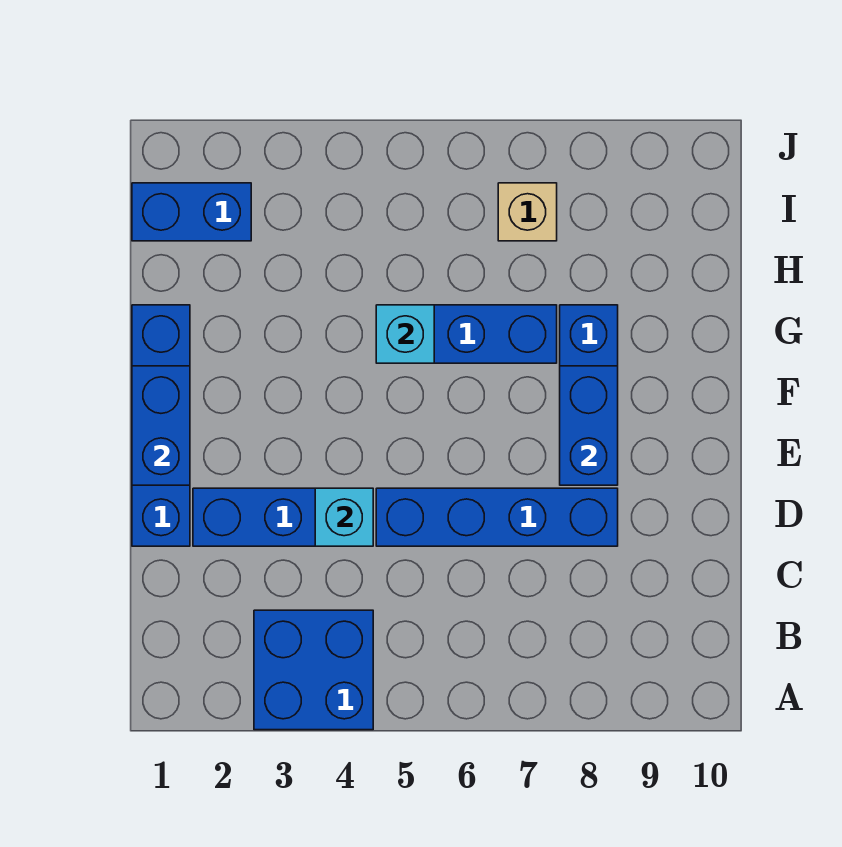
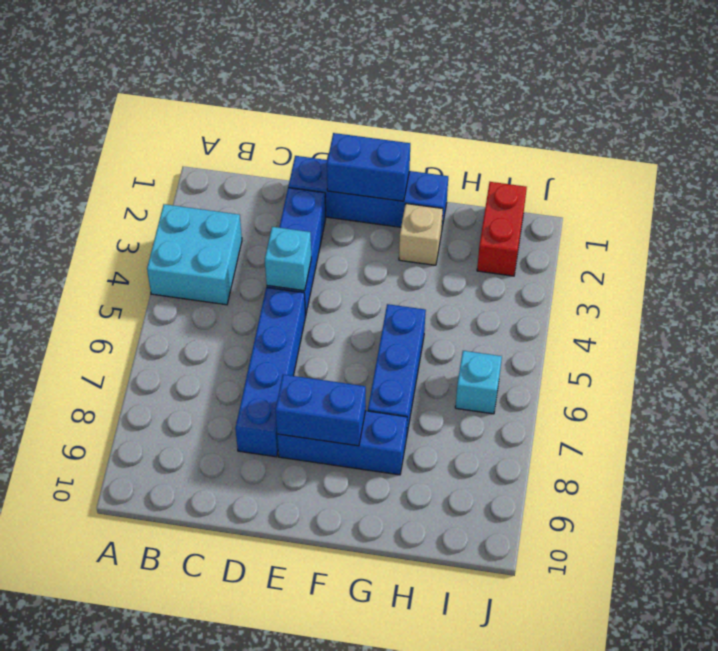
blue brick A3:B4 level 1 -> cyan brick A3:B4 level 1
cyan brick G5 level 2 -> cyan brick I6 level 1
blue brick I1:I2 level 1 -> red brick I1:I2 level 1
tan brick I7 level 1 -> tan brick G2 level 1

